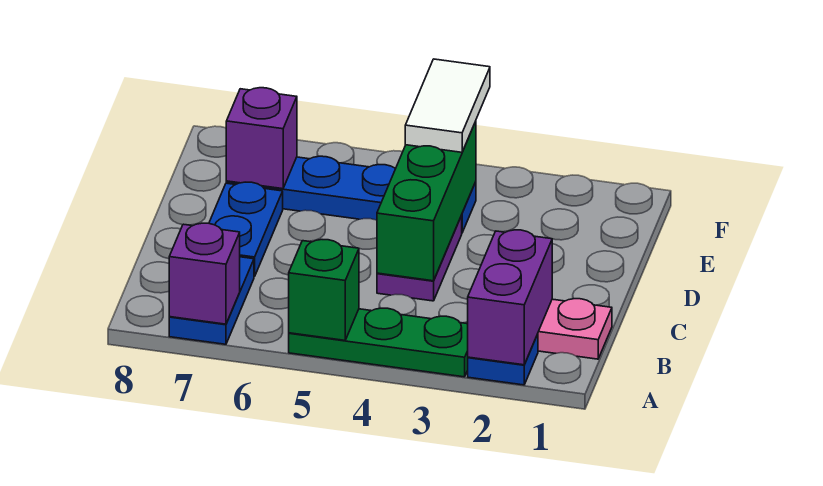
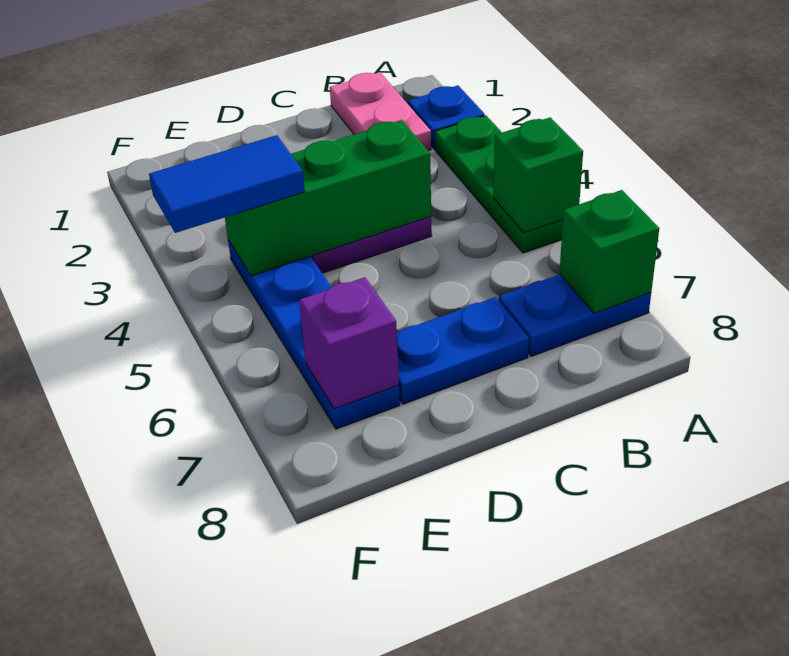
purple brick A2:B2 level 2 -> none
purple brick A7 level 2 -> green brick A7 level 2
white tile E4:F4 level 3 -> blue tile E4:F4 level 3

